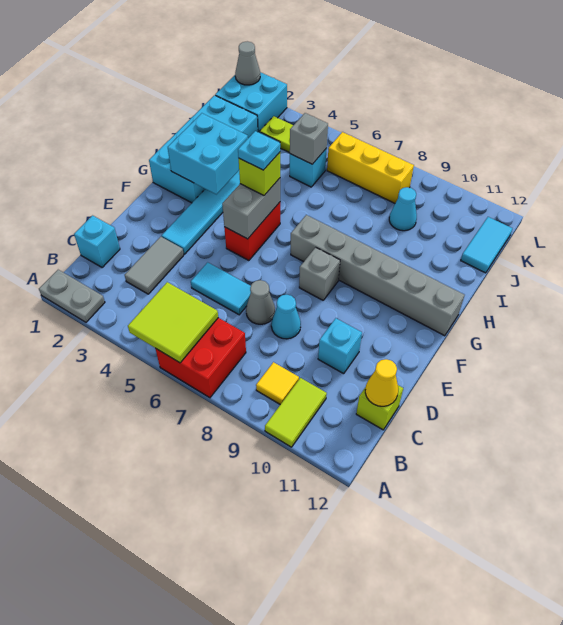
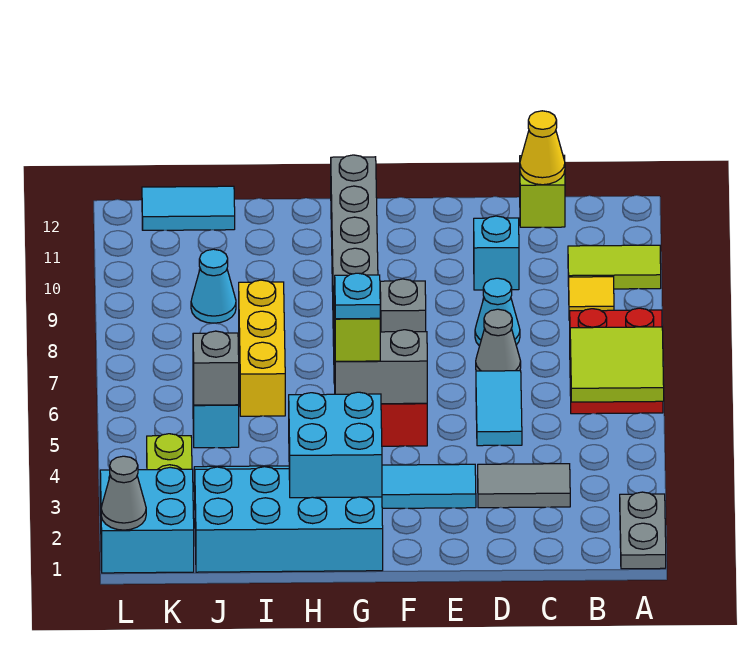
cyan brick C1 level 1 -> none
yellow brick K6:K8 level 1 -> yellow brick I6:I8 level 1

